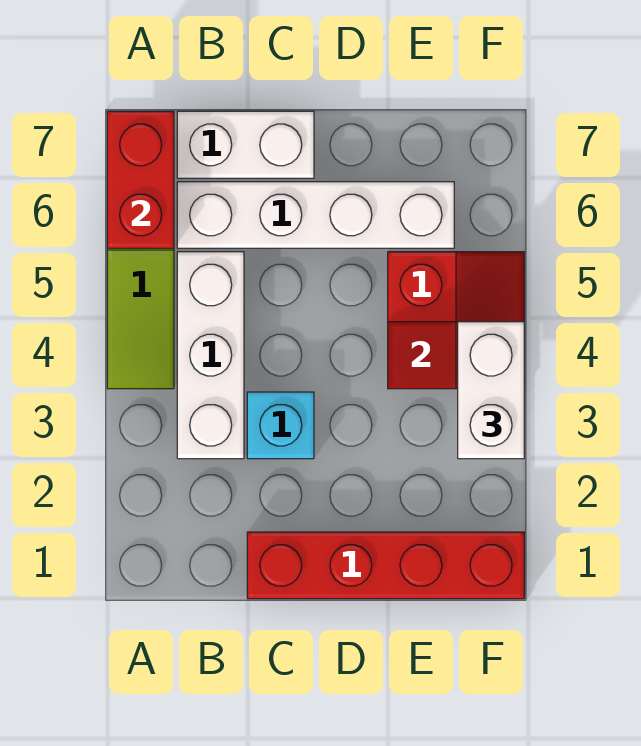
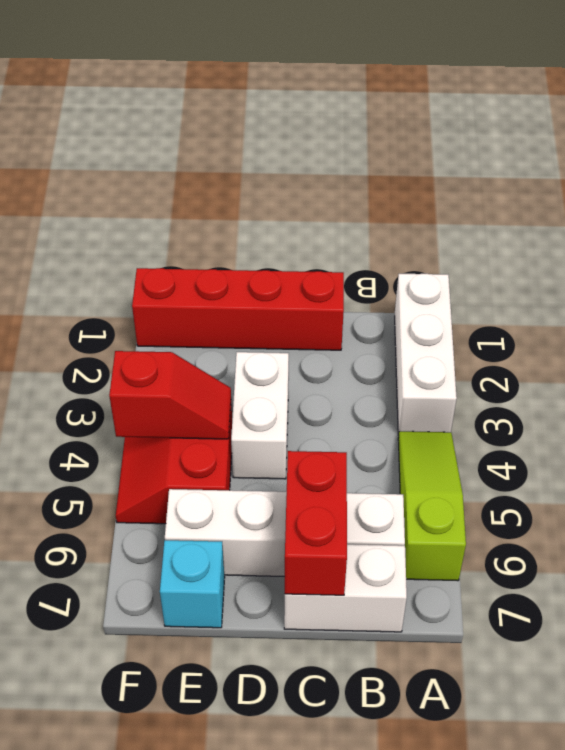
red brick A6:A7 level 2 -> red brick C6:C7 level 2
white brick B3:B5 level 1 -> white brick A1:A3 level 1
cyan brick C3 level 1 -> cyan brick E7 level 1
white brick F3:F4 level 3 -> white brick D3:D4 level 1

